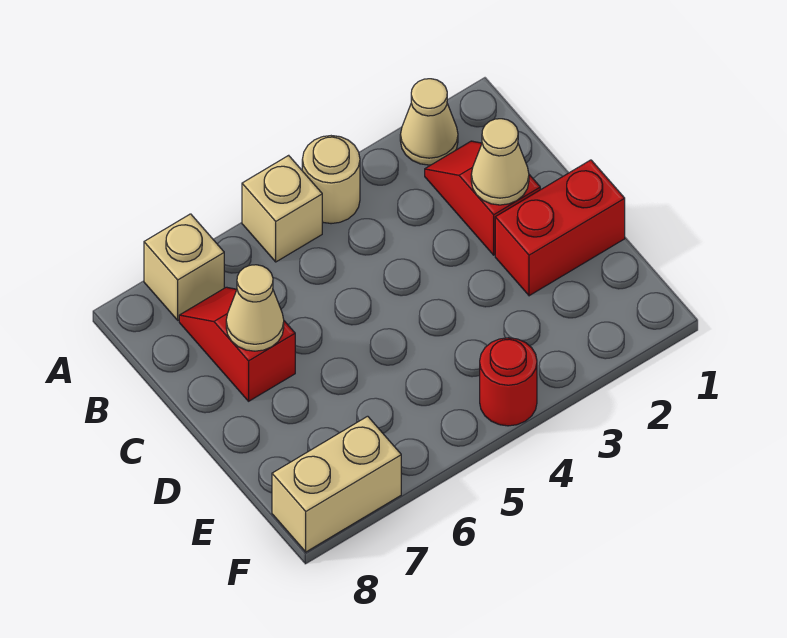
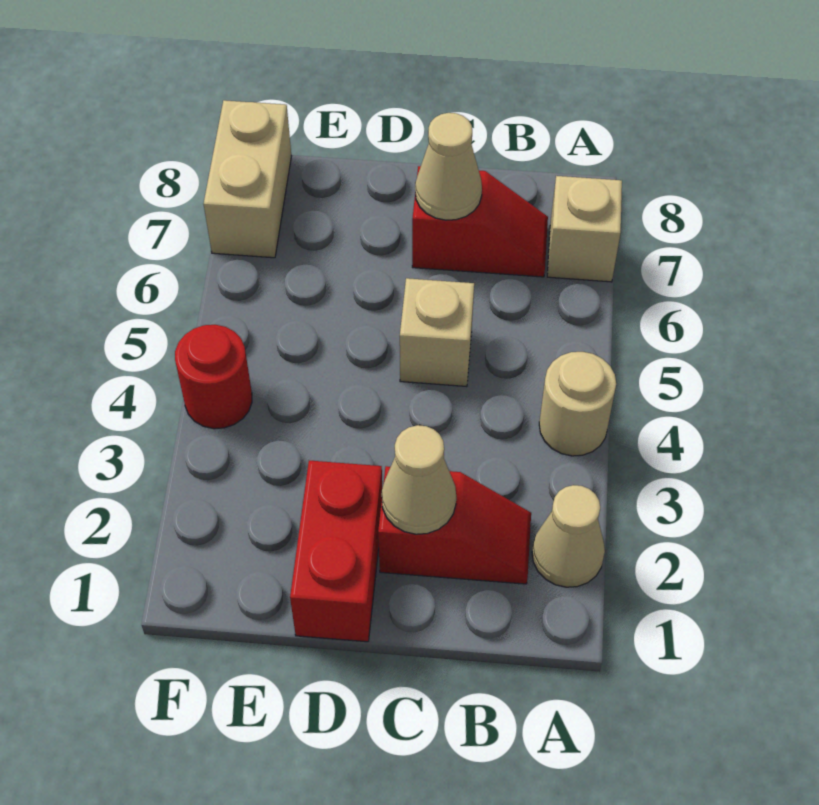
tan brick A5 level 1 -> tan brick C5 level 1

